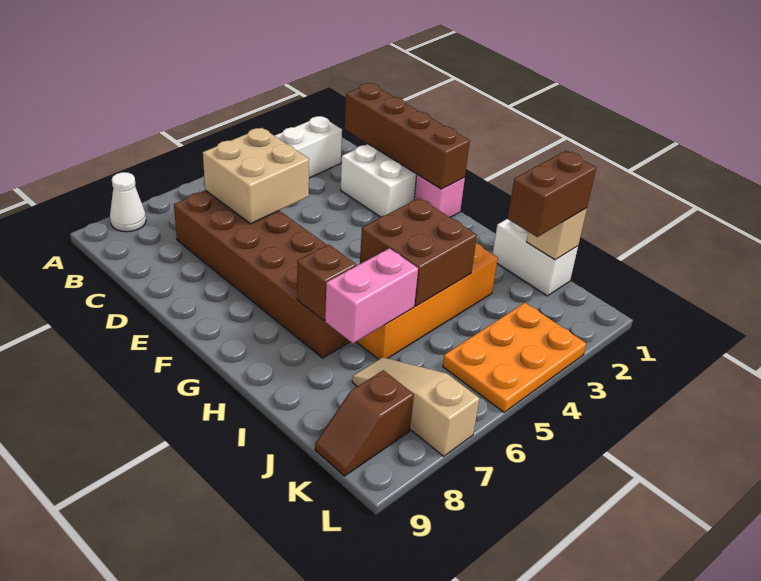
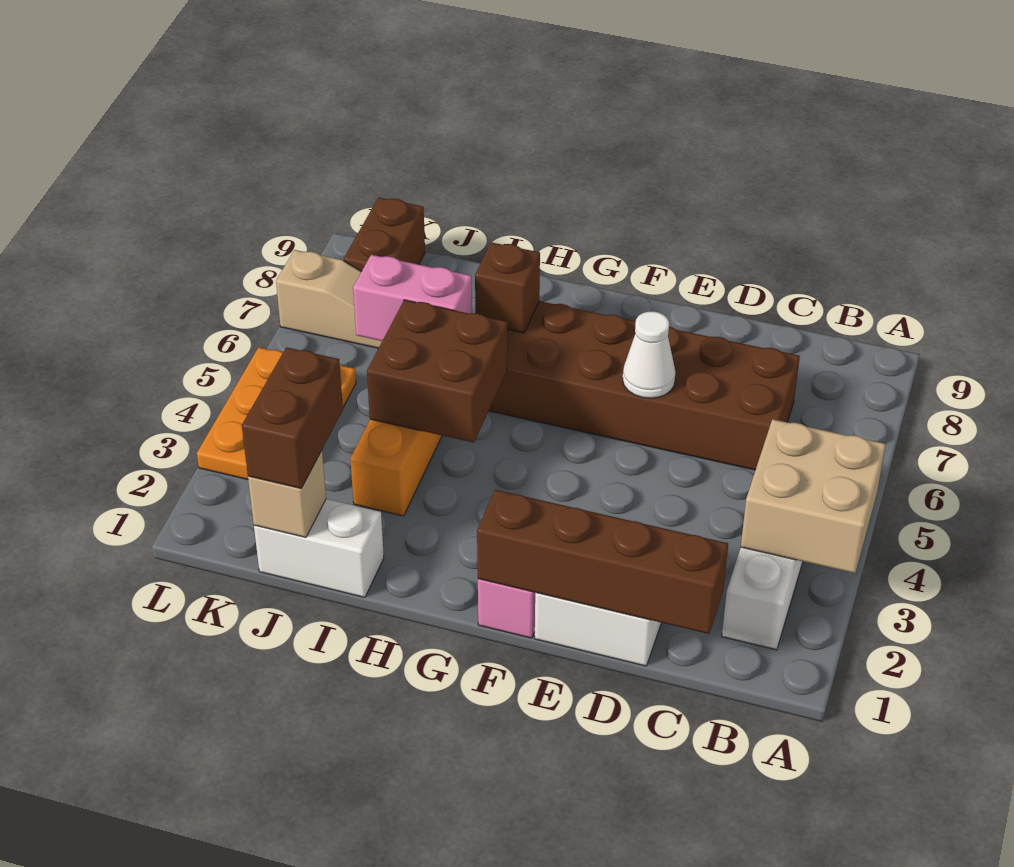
white cone A8 level 1 -> white cone E6 level 2
tan brick C5:D6 level 2 -> tan brick A3:B4 level 2
pink brick I6:I7 level 2 -> pink brick I6:J6 level 2
brown slope K8:K9 level 1 top 8 -> brown brick K8:K9 level 1

